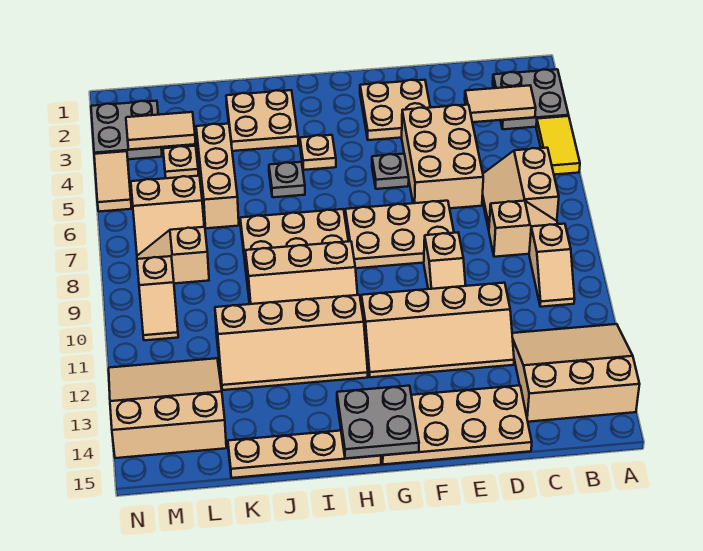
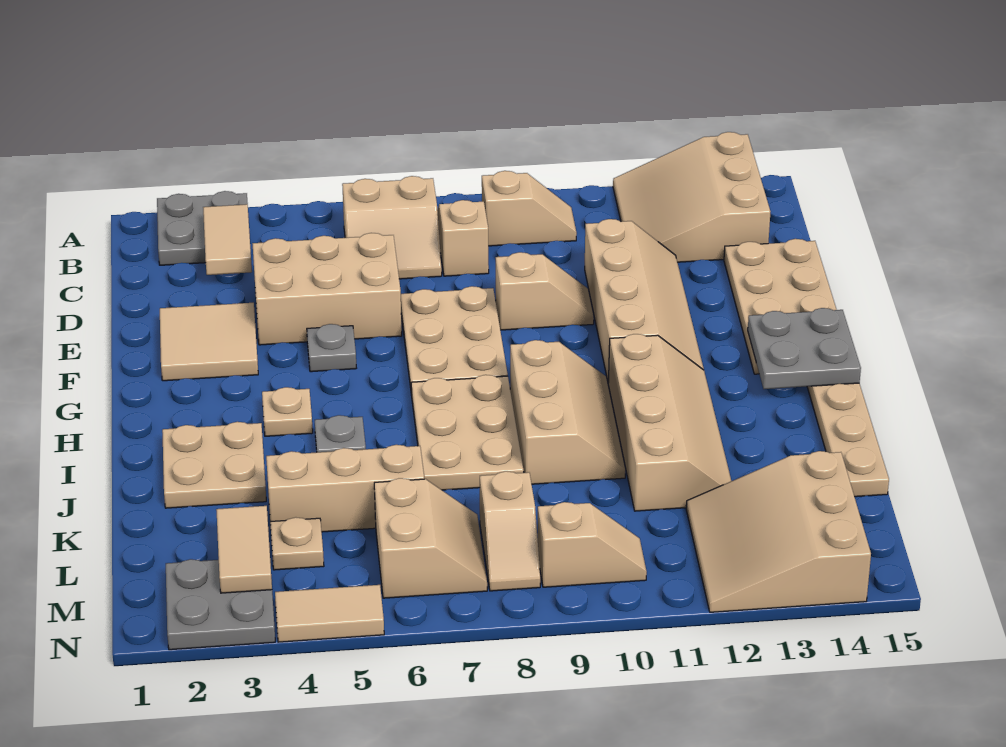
yellow tile A4:A5 level 1 -> none
tan plate E2:F3 level 1 -> tan tile E2:F3 level 1

